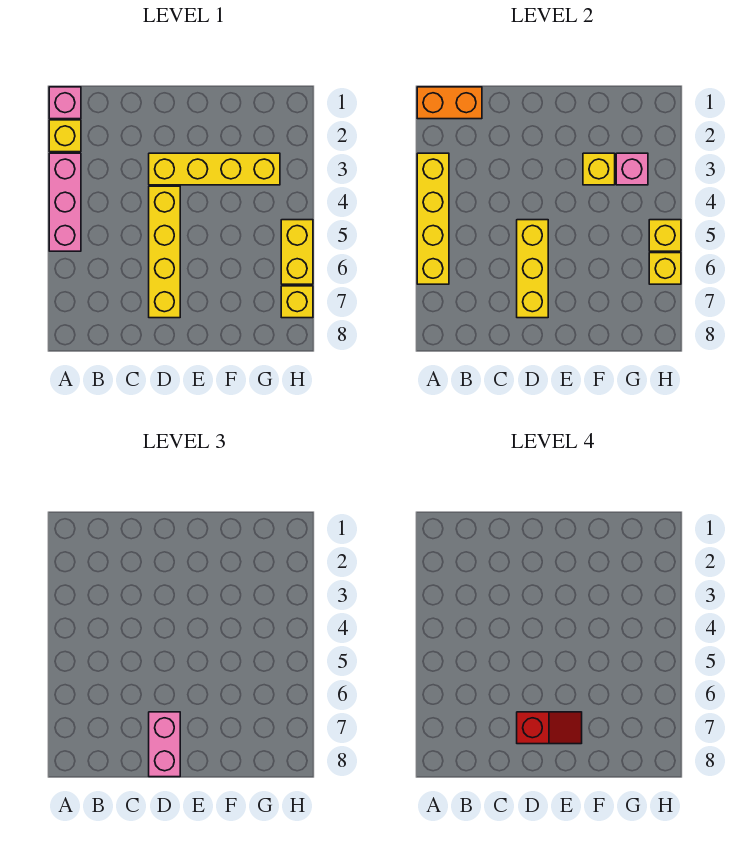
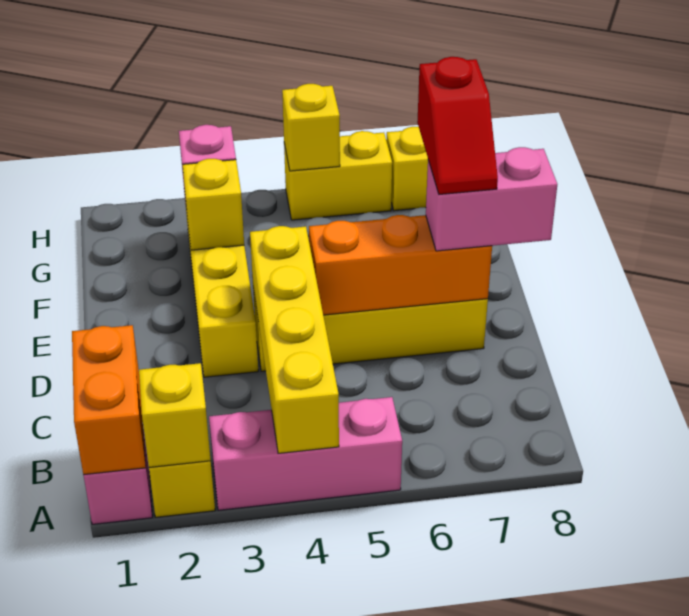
yellow brick A3:A6 level 2 -> yellow brick A4:D4 level 2
yellow brick D5:D7 level 2 -> orange brick D5:D7 level 2
red slope D7:E7 level 4 top D -> red slope D7:E7 level 4 top E
yellow brick H6 level 2 -> yellow brick A2 level 2

